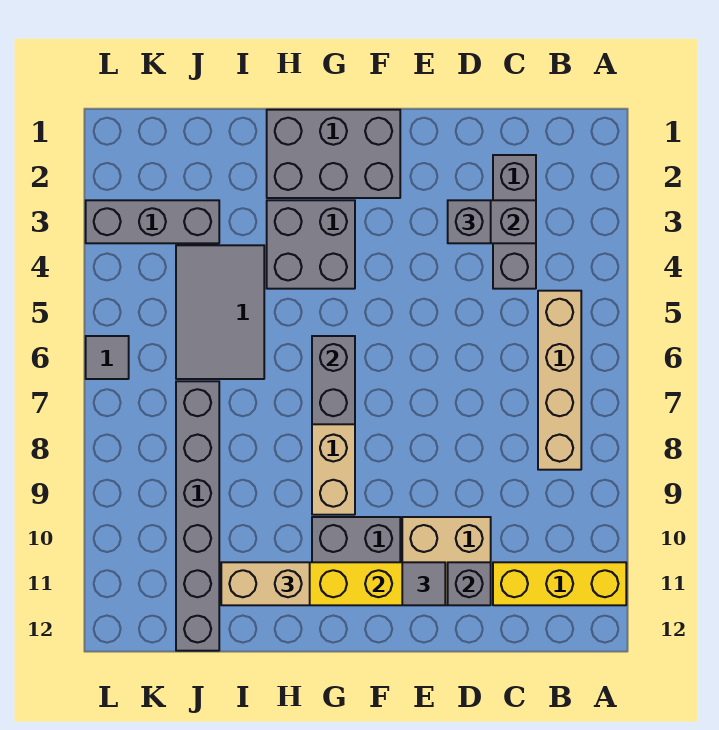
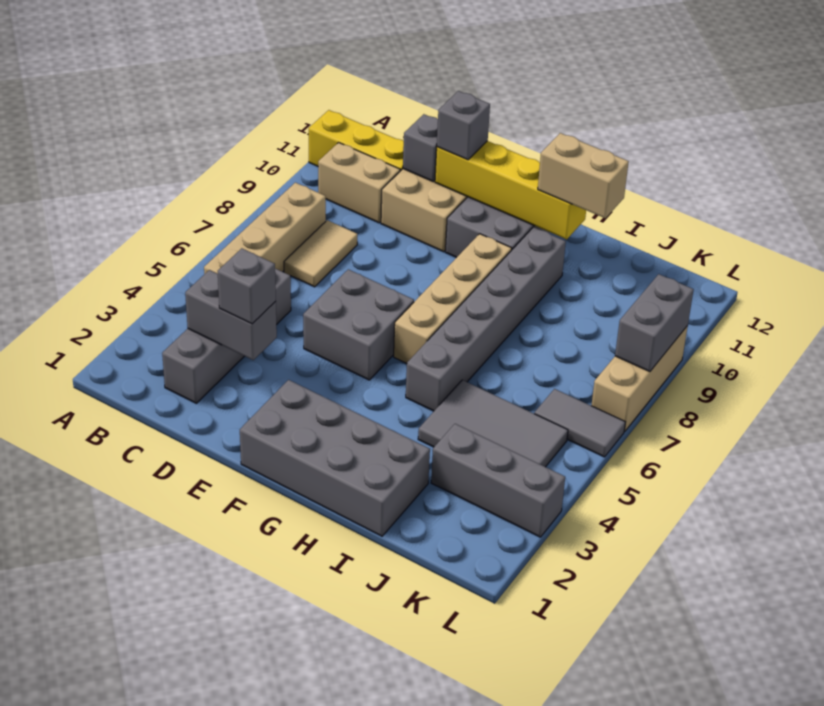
none -> tan brick B10:C10 level 1
grey brick C2:C4 level 1 -> grey brick C2:C5 level 1
none -> tan tile C7:C8 level 1
grey tile E11 level 3 -> grey brick E11 level 3
grey brick F1:H2 level 1 -> grey brick F1:I2 level 1
grey brick G3:H4 level 1 -> grey brick E5:F6 level 1
grey brick G6:G7 level 2 -> grey brick L8:L9 level 2
grey tile I4:J6 level 1 -> grey tile I4:K5 level 1
grey brick J7:J12 level 1 -> grey brick H5:H10 level 1
grey tile L6 level 1 -> grey tile K6:L6 level 1
none -> tan brick L7:L9 level 1

